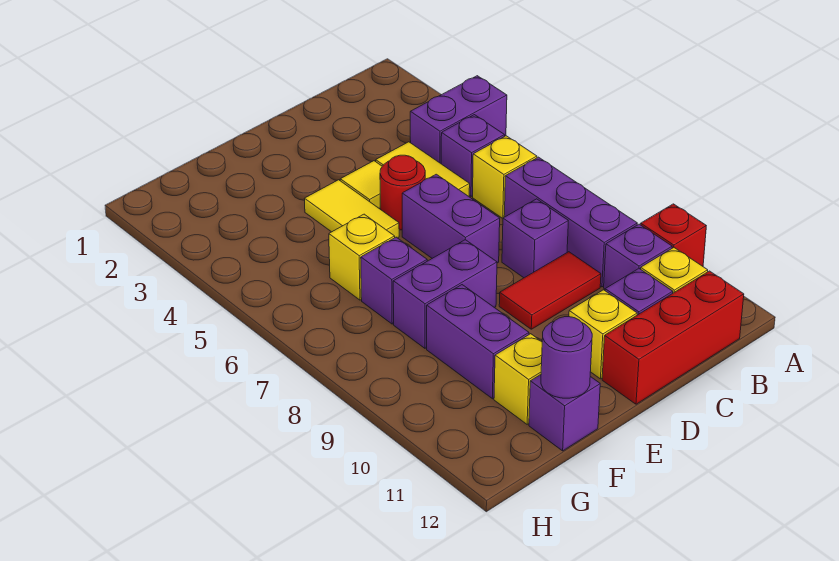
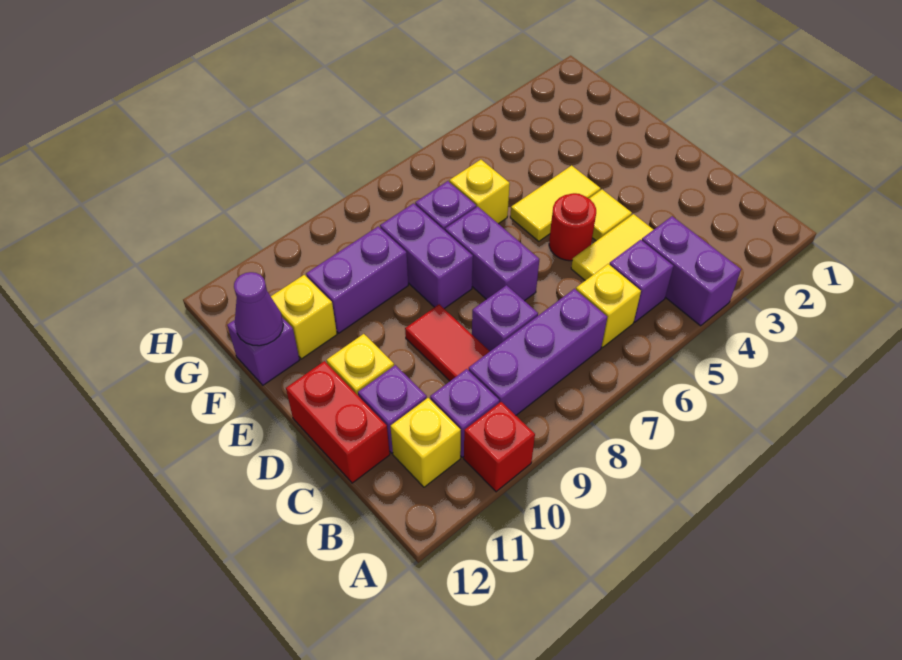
red brick B12:D12 level 1 -> red brick C12:D12 level 1
purple brick D6:D7 level 1 -> purple brick D7:E7 level 1
purple round brick F12 level 2 -> purple cone F12 level 2

